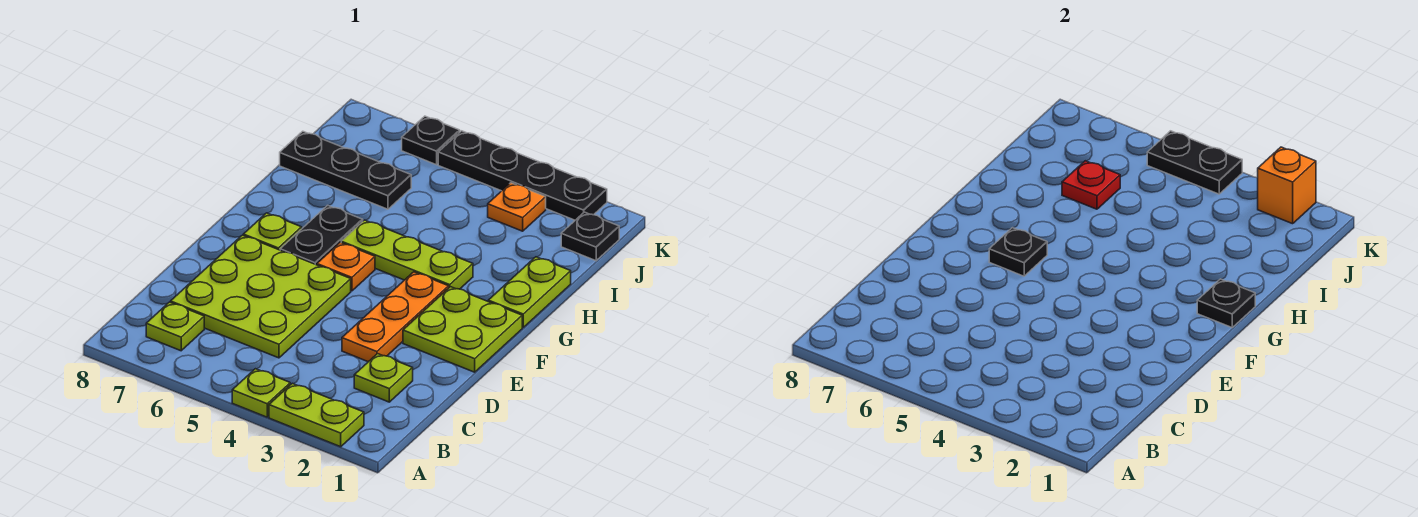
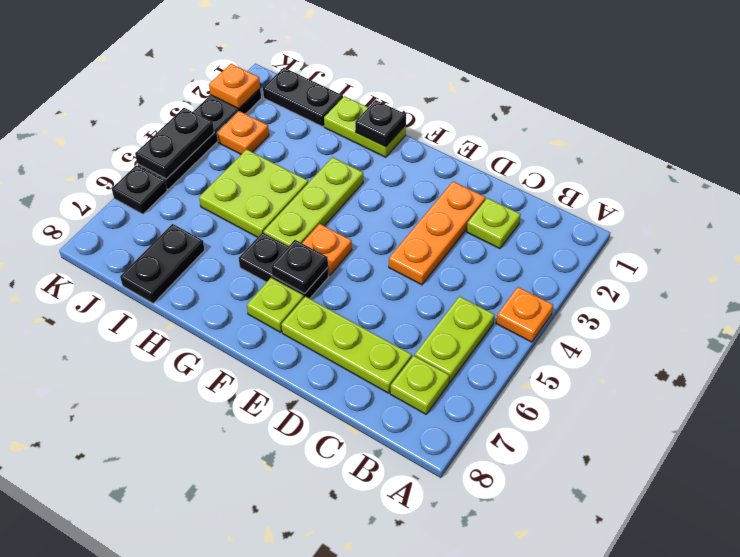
lime plate A2:A3 level 1 -> lime plate B5:B6 level 1
lime plate A4 level 1 -> orange plate A4 level 1
lime plate C5:E7 level 1 -> lime plate C7:E7 level 1
orange plate D3:F3 level 1 -> orange plate D2:D4 level 1
lime plate E1:F2 level 1 -> lime plate H4:I5 level 1
black plate I6:I8 level 1 -> black plate I7:I8 level 1
red plate I6 level 2 -> none
black plate J1 level 1 -> black plate I1:J1 level 1
orange brick K2 level 2 -> orange plate K2 level 2

